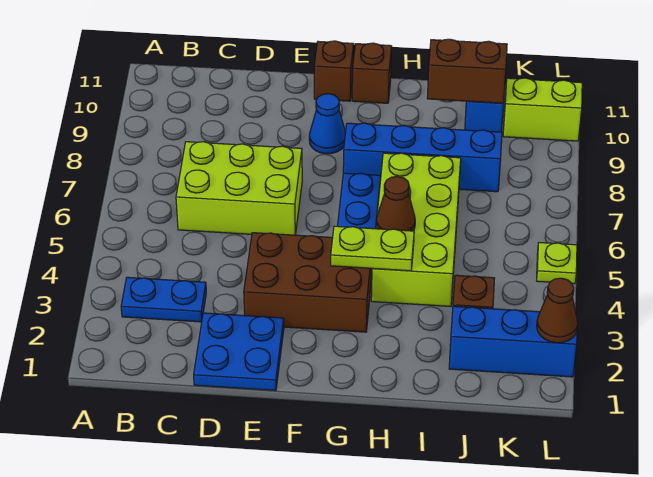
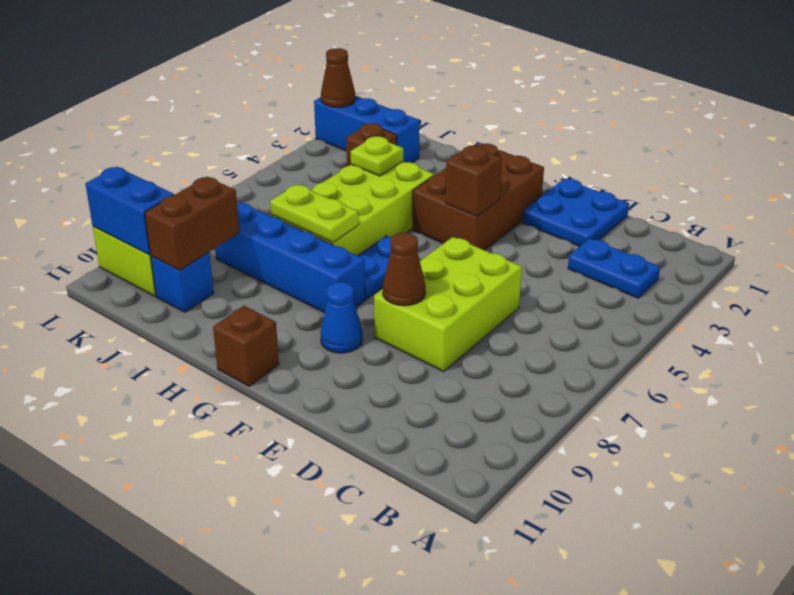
lime brick C6:E7 level 1 -> lime brick D6:E8 level 1
brown brick E3:G4 level 1 -> brown brick F2:G4 level 1
brown brick F11 level 1 -> brown brick F4 level 2
lime plate G4:H4 level 2 -> lime plate H7:I7 level 2
brown cone H5 level 2 -> brown cone E8 level 2
brown brick I10:J10 level 2 -> brown brick J9:J10 level 2
none -> blue brick K10:L10 level 2
lime plate L5 level 1 -> lime plate I4 level 2

